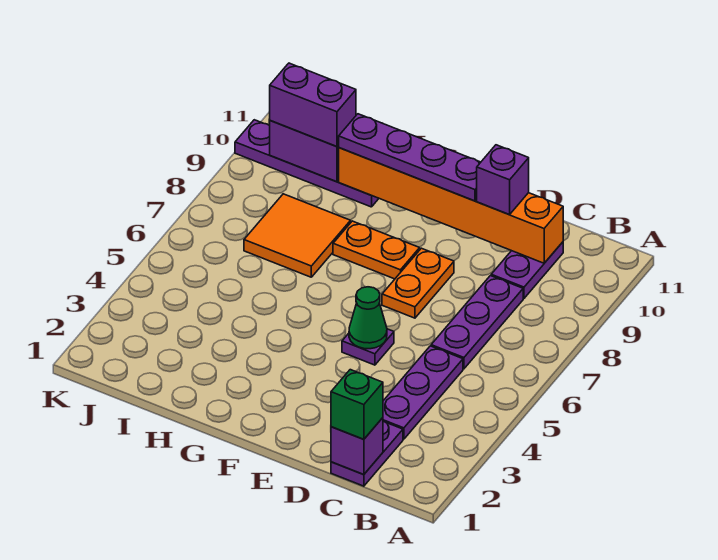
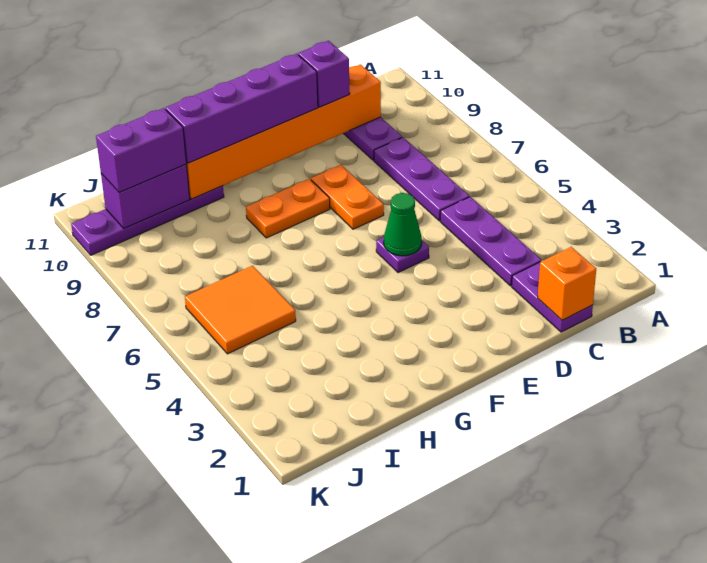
purple brick C1 level 2 -> orange brick C1 level 2
green brick C1 level 3 -> none
purple plate E10:H10 level 3 -> purple brick E10:H10 level 3
orange tile H7:I8 level 1 -> orange tile I5:J6 level 1

